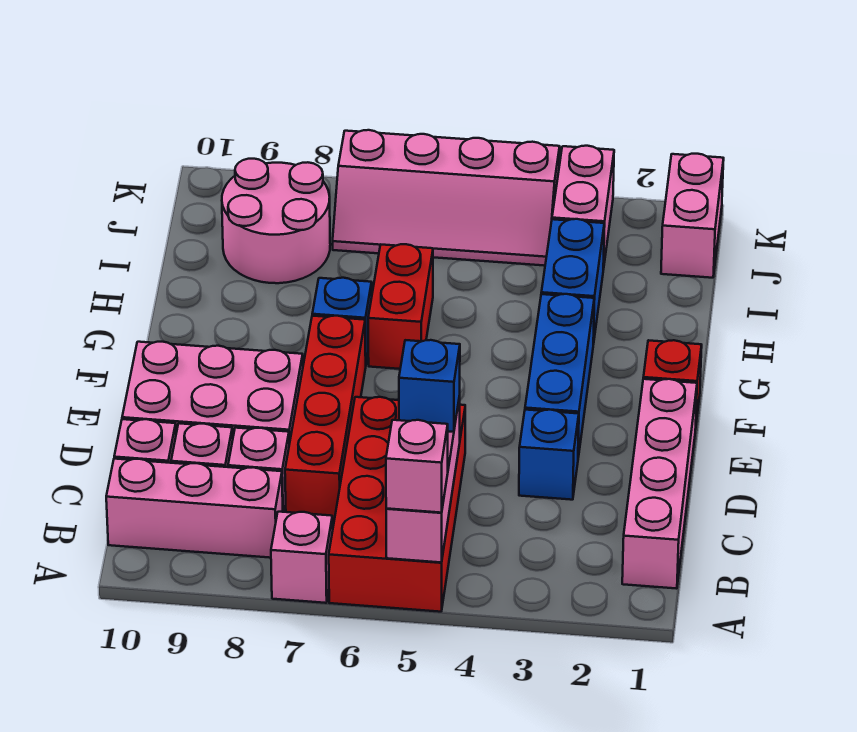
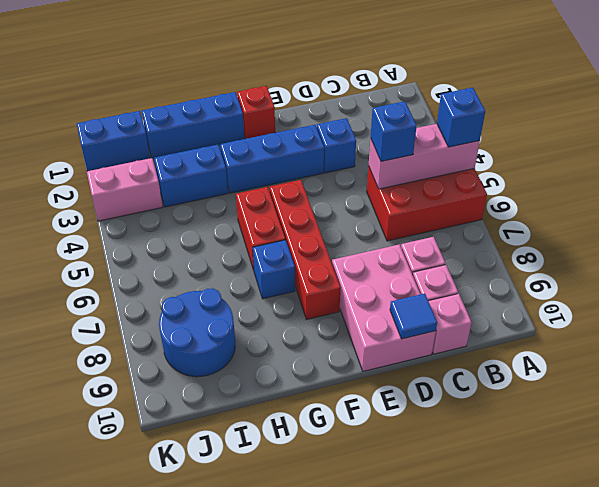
red brick A5:D6 level 1 -> red brick A5:C6 level 1
pink brick A5 level 3 -> blue brick A5 level 3
pink brick A7 level 1 -> none
pink brick B1:E1 level 1 -> none
pink brick B8:B10 level 1 -> none
red brick C7:F7 level 1 -> red brick F5:F8 level 1
none -> blue tile D10 level 2
none -> blue brick G1:I1 level 1
red brick G6:H6 level 1 -> red brick G5:G6 level 1
pink round brick I8:J9 level 1 -> blue round brick I8:J9 level 1
pink brick J1:K1 level 1 -> blue brick J1:K1 level 1
pink slope J4:K7 level 1 top K -> none

